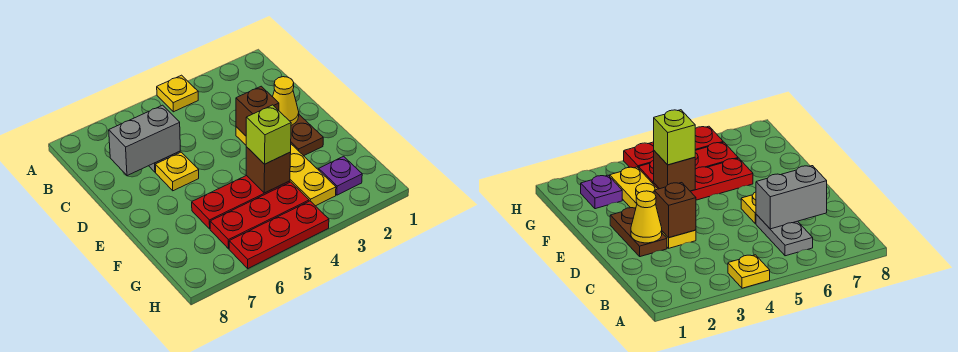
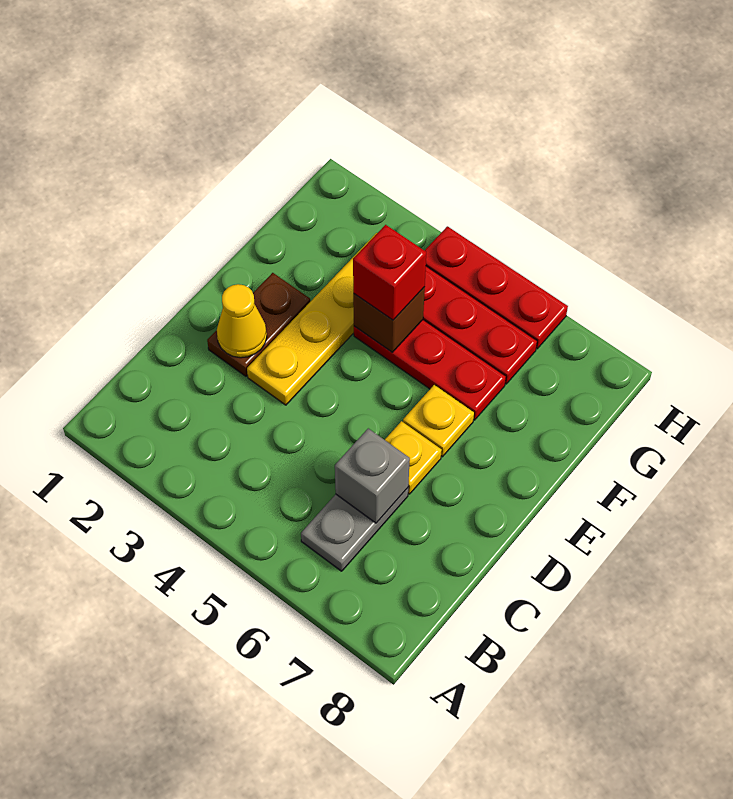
yellow plate A4 level 1 -> yellow plate E6 level 1
grey brick C6:C7 level 2 -> grey brick C6 level 2
brown brick D3 level 2 -> none
lime brick F4 level 3 -> red brick F4 level 3
purple plate G2 level 1 -> none

